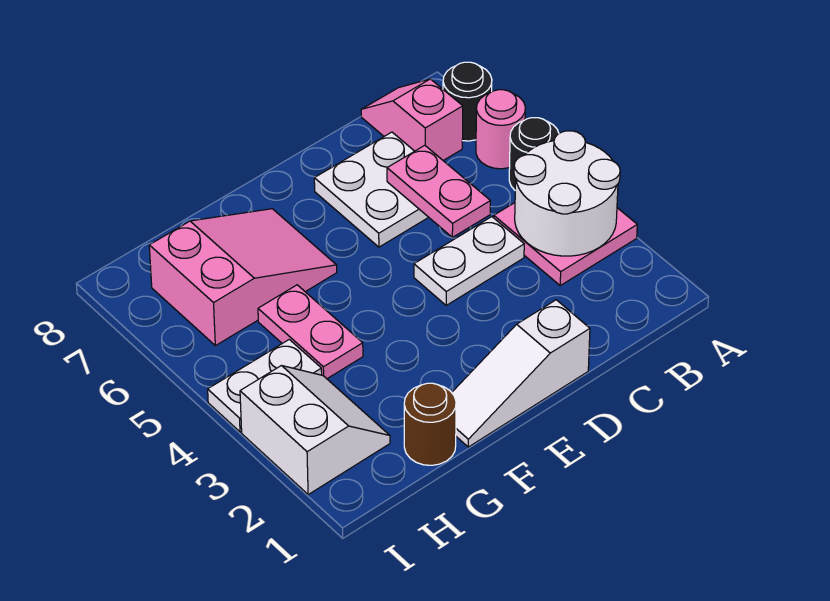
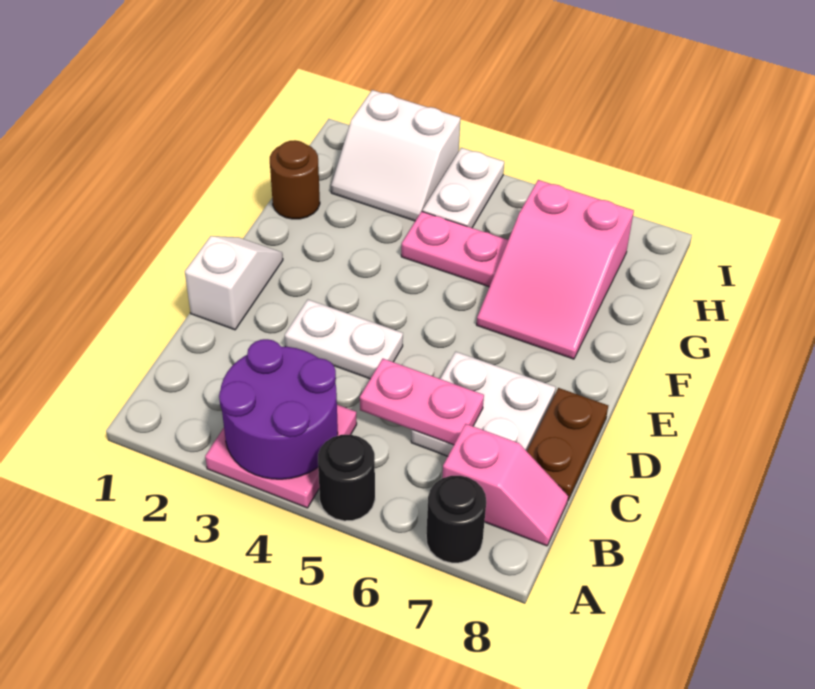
white round brick A3:B4 level 2 -> purple round brick A3:B4 level 2
pink round brick A6 level 1 -> none
white plate C4:D4 level 1 -> white plate D3:D4 level 1
none -> brown plate C8:D8 level 1
white slope D1:F1 level 1 top D -> white slope D1:E1 level 1 top D

